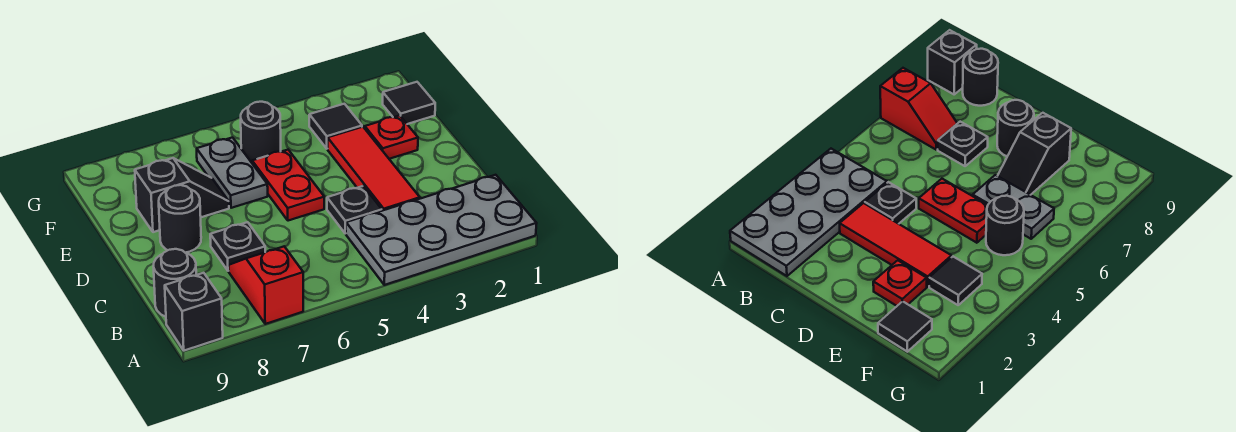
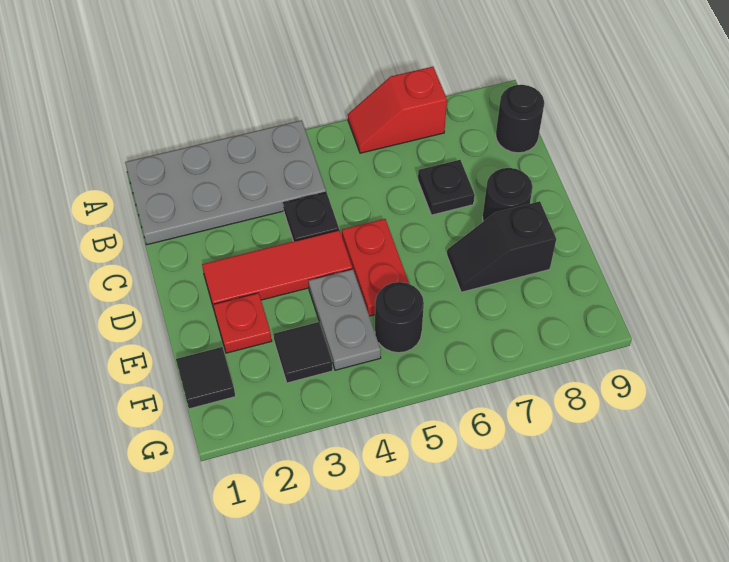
red slope A7:B7 level 1 top A -> red slope A6:A7 level 1 top 7
black brick A9 level 1 -> none
red tile C3:E3 level 1 -> red tile D2:D4 level 1
grey plate E6:F6 level 1 -> grey plate E4:F4 level 1

